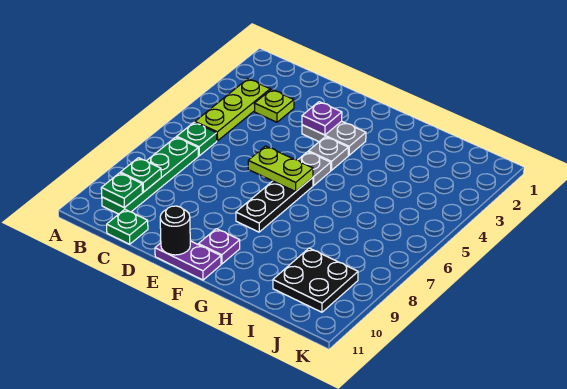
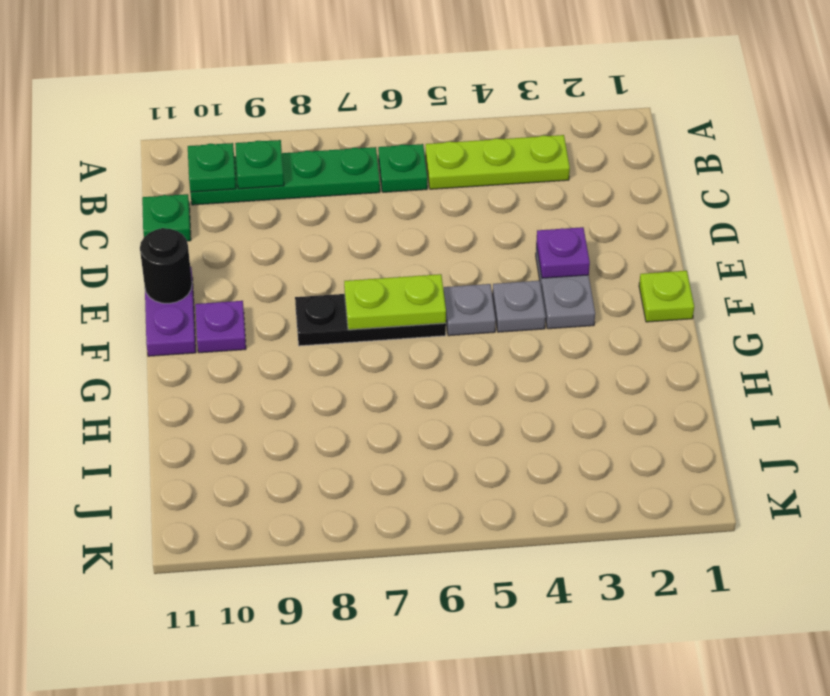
lime plate C3 level 1 -> lime plate F1 level 1
lime plate E6:F6 level 2 -> lime plate F6:F7 level 2
black plate I9:J10 level 1 -> none

